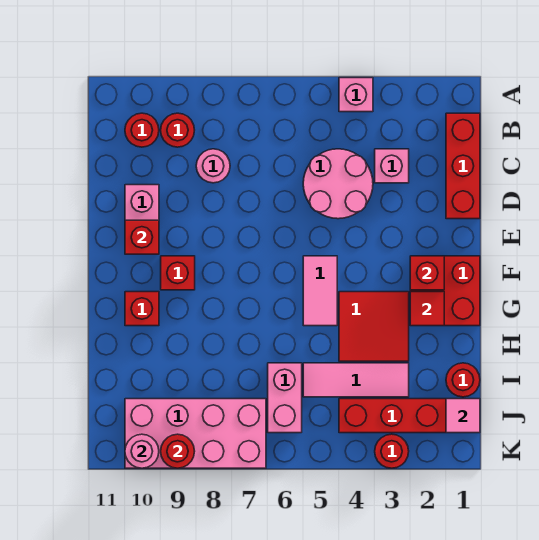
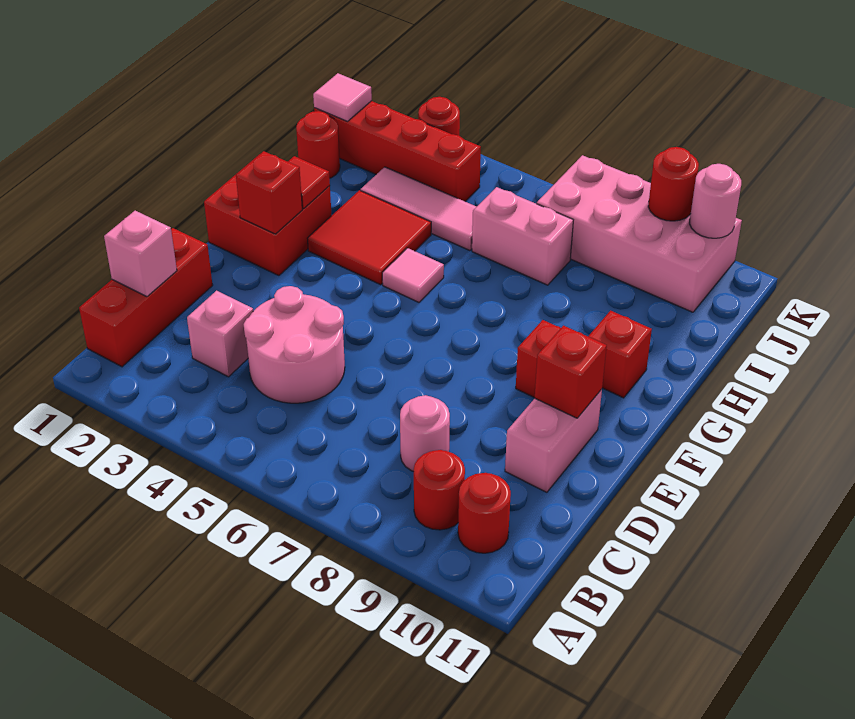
pink brick A4 level 1 -> pink brick C1 level 2
pink tile F5:G5 level 1 -> pink tile G5 level 1
pink brick I6:J6 level 1 -> pink brick I6:I7 level 1

